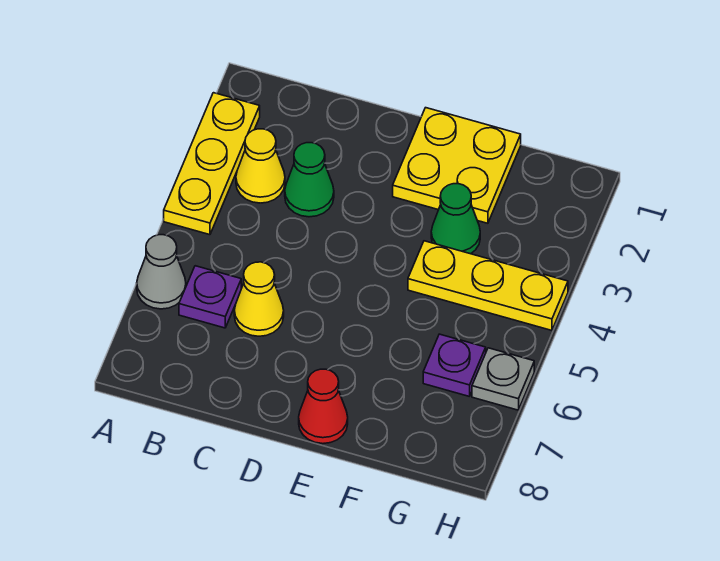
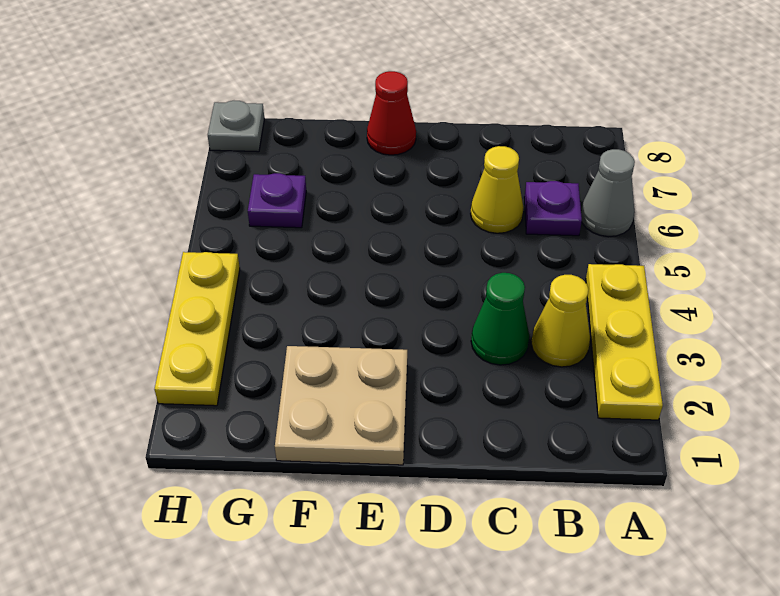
yellow plate E1:F2 level 1 -> tan plate E1:F2 level 1
green cone F3 level 1 -> none
yellow plate F4:H4 level 1 -> yellow plate H2:H4 level 1
grey plate H6 level 1 -> grey plate H8 level 1

